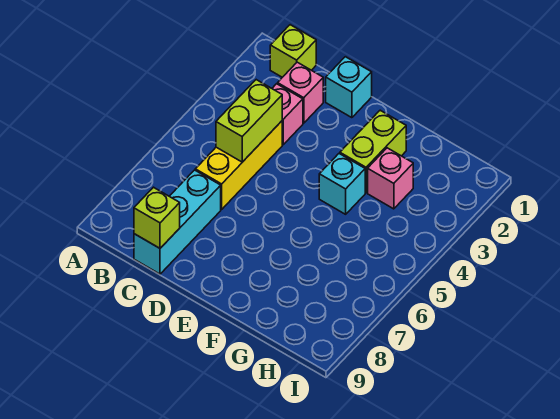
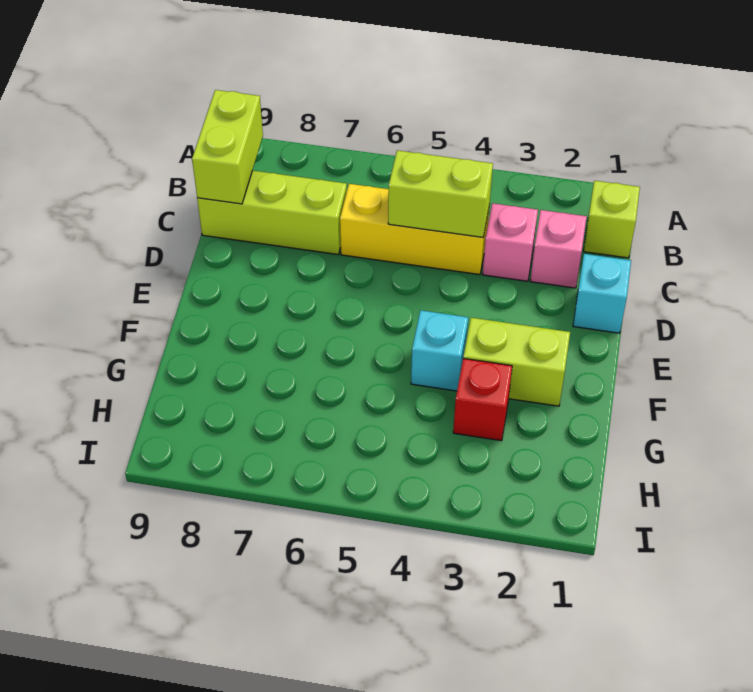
cyan brick C7:C9 level 1 -> lime brick C7:C9 level 1
lime brick C9 level 2 -> lime brick B9:C9 level 2
pink brick G3 level 1 -> red brick G3 level 1

